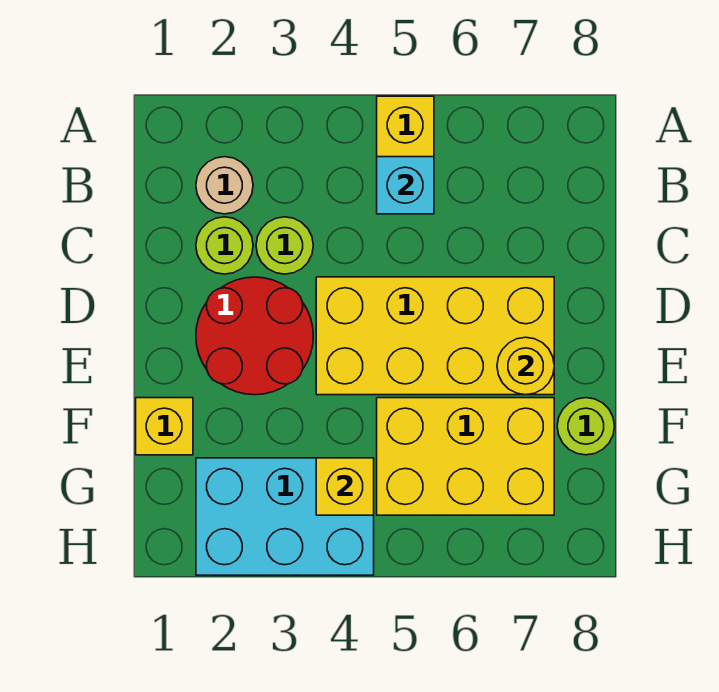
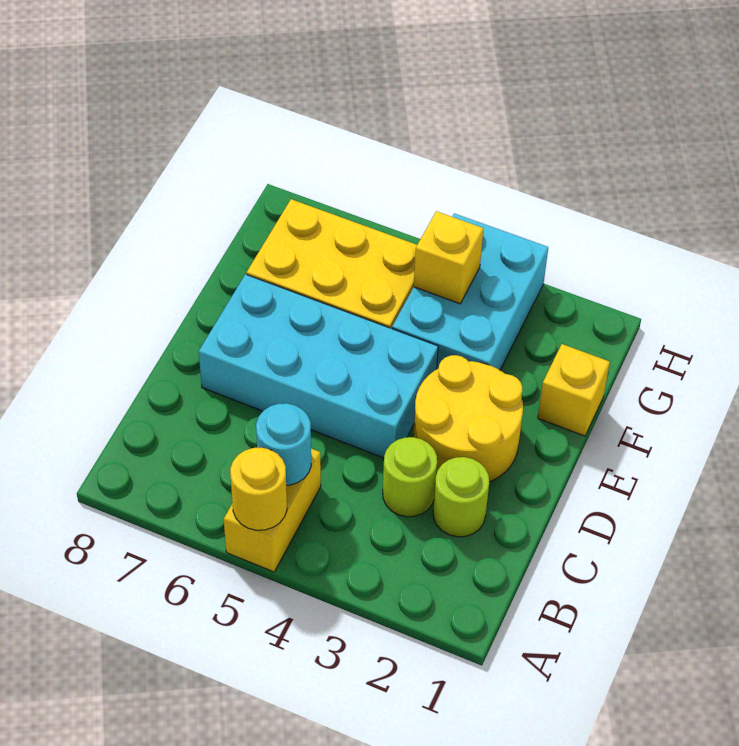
tan round brick B2 level 1 -> none
cyan brick B5 level 2 -> cyan round brick B5 level 2
red round brick D2:E3 level 1 -> yellow round brick D2:E3 level 1
yellow brick D4:E7 level 1 -> cyan brick D4:E7 level 1
yellow round brick E7 level 2 -> yellow round brick A5 level 2
lime round brick F8 level 1 -> none
cyan brick G2:H4 level 1 -> cyan brick F3:H4 level 1

